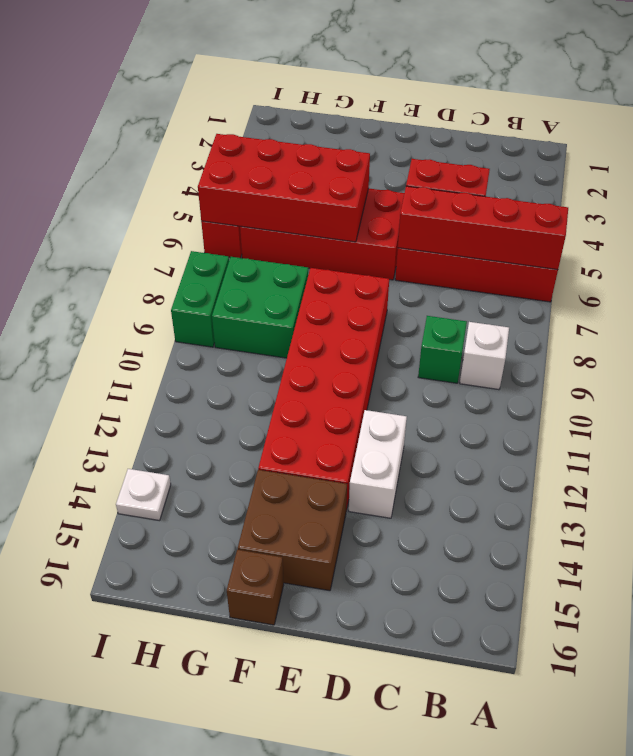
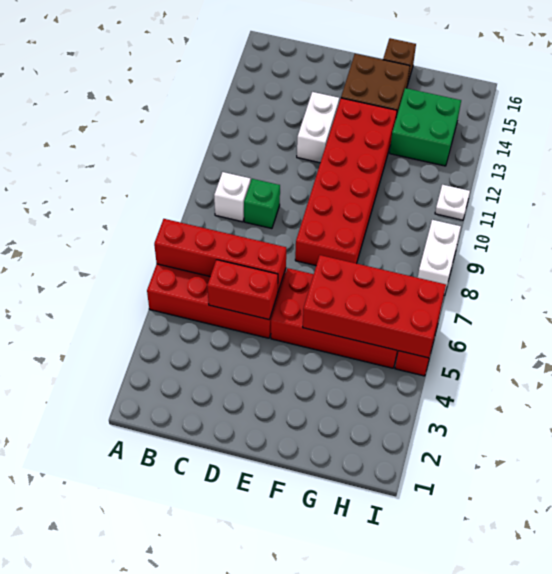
green brick G8:H9 level 1 -> green brick G13:H14 level 1
green brick I8:I9 level 1 -> white brick I8:I9 level 1
white plate I14 level 1 -> white plate I11 level 1

